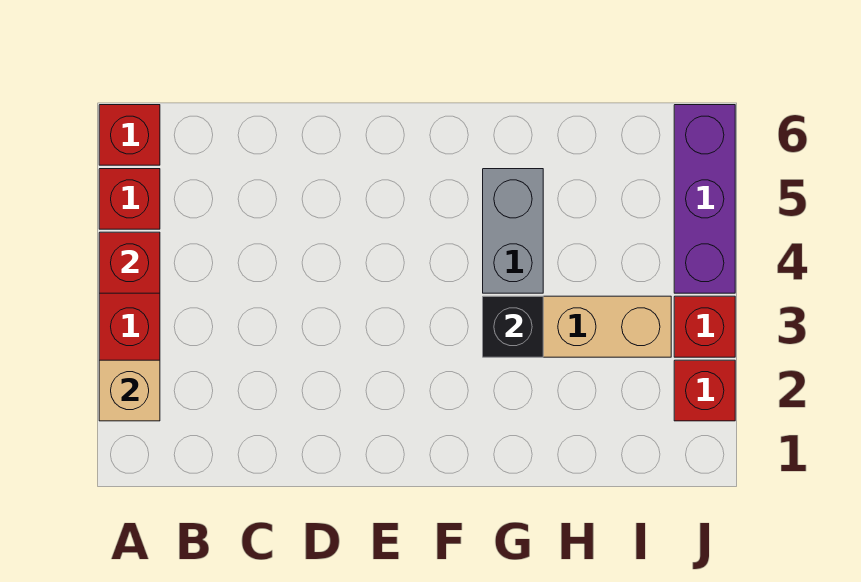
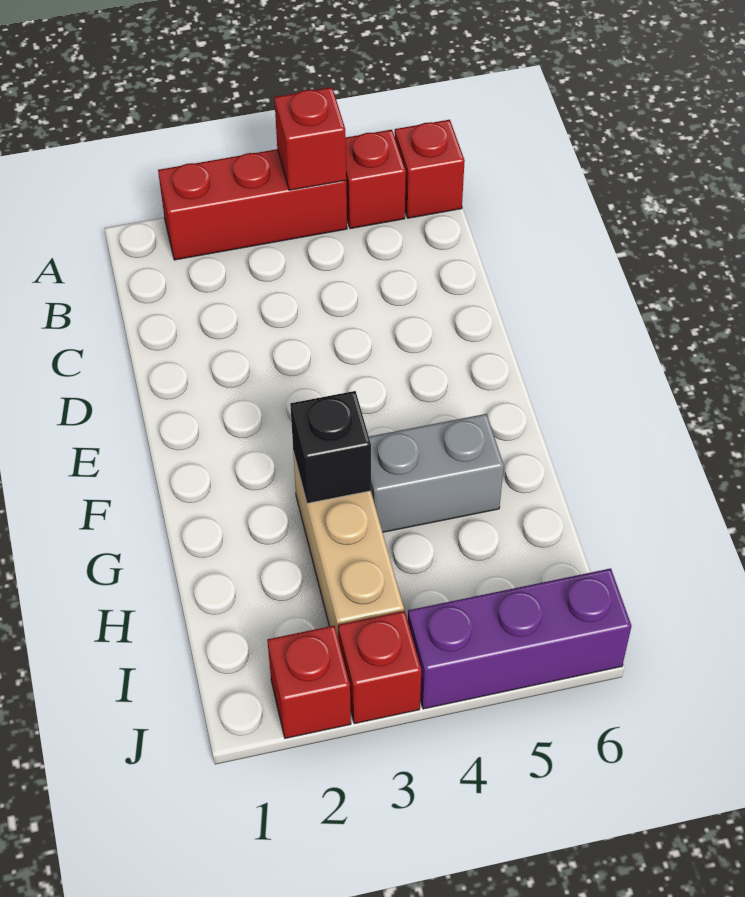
tan brick A2 level 2 -> none

